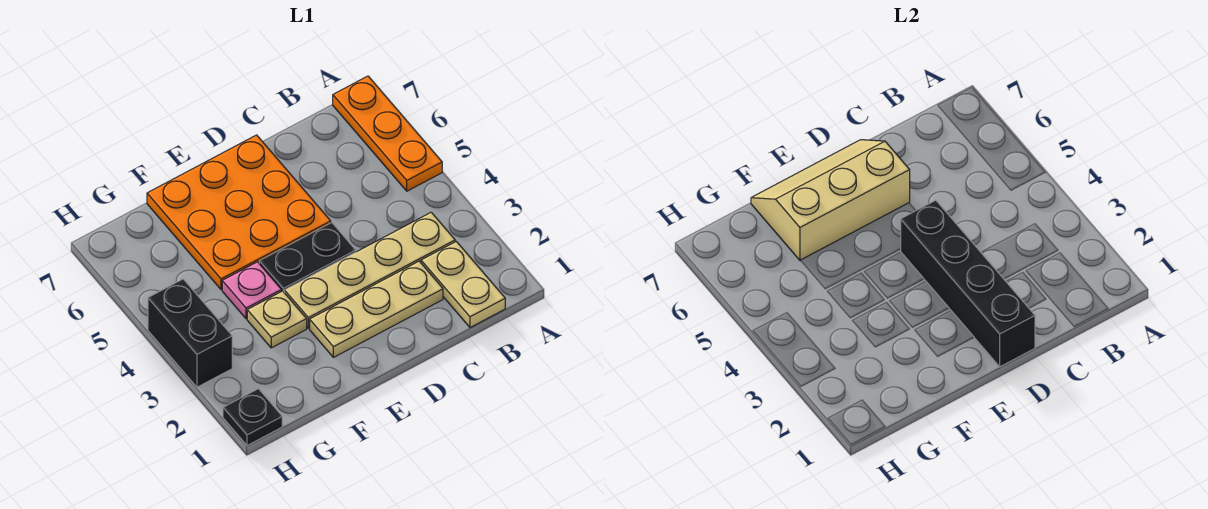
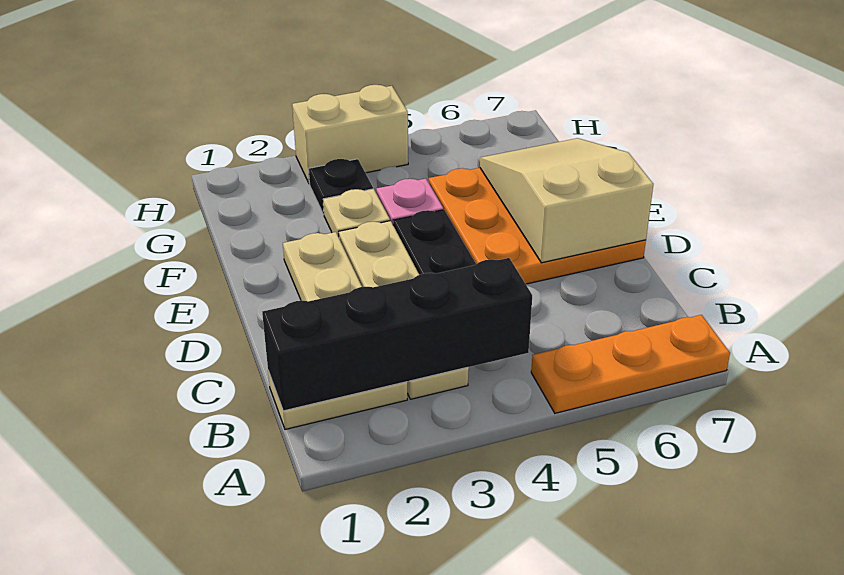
black brick D1:D4 level 2 -> black brick B1:B4 level 2
tan slope D6:F7 level 2 top 6 -> tan slope D6:F7 level 2 top D
black plate H1 level 1 -> black plate G3 level 1
black brick H3:H4 level 1 -> tan brick H3:H4 level 1

